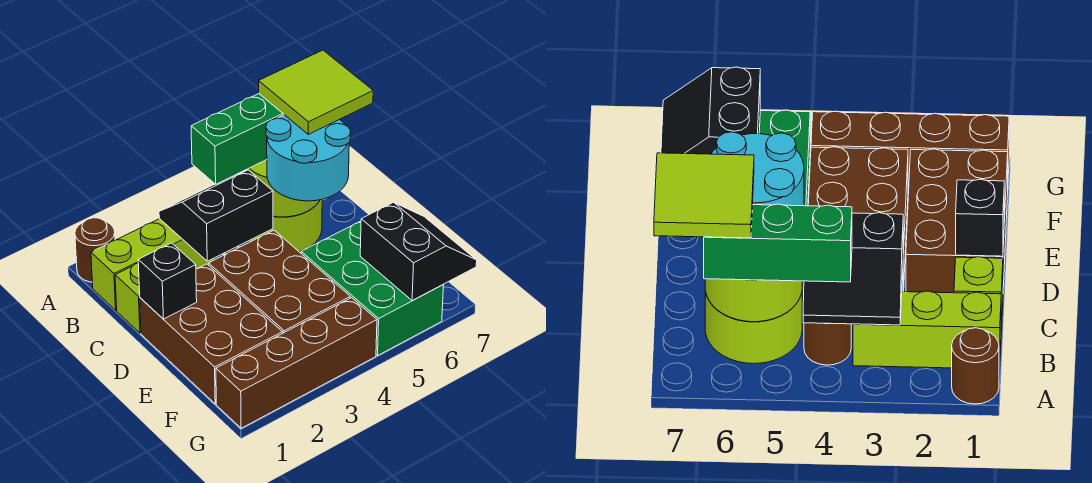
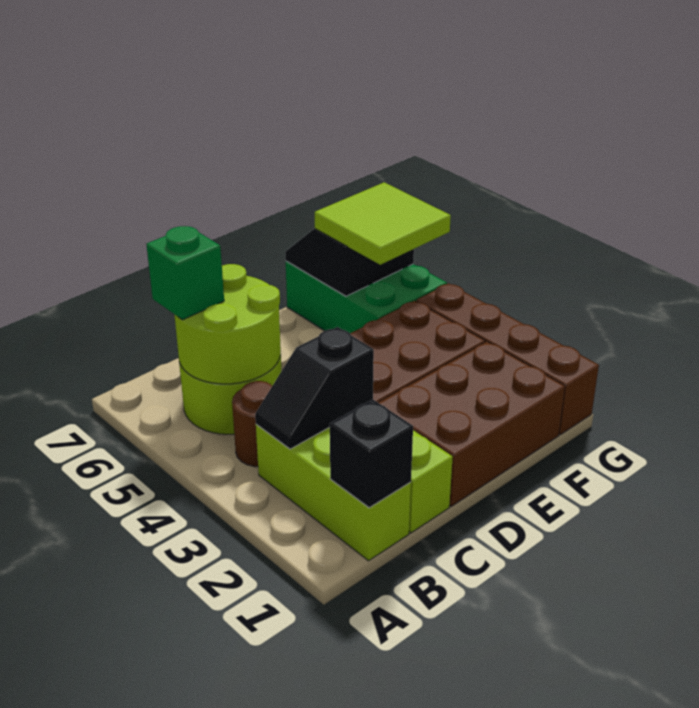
brown round brick A1 level 1 -> none
black slope B3:C4 level 2 top C -> black slope B3:C3 level 2 top C
green brick B4:B6 level 3 -> green brick B6 level 3
lime tile B6:C7 level 4 -> lime tile F5:G6 level 3
cyan round brick C5:D6 level 3 -> none
black brick D1 level 2 -> black brick B1 level 2
green brick E5:G6 level 1 -> green brick F5:G7 level 1

